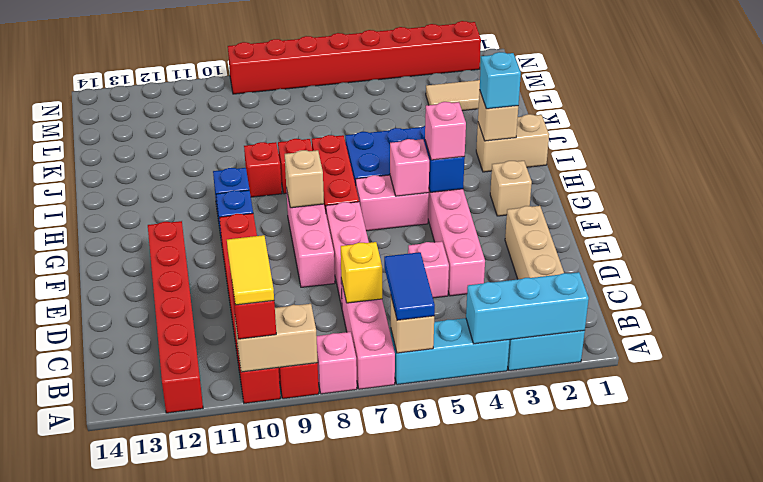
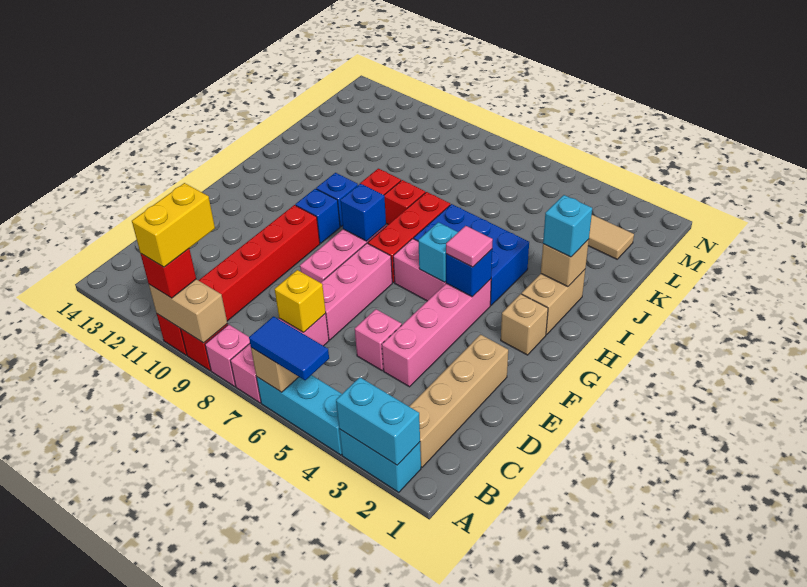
cyan brick A2:A4 level 2 -> cyan brick A2:A3 level 2
blue tile A6:B6 level 3 -> blue tile A5:A6 level 3
yellow tile A10:B10 level 4 -> yellow brick A10:B10 level 4
red brick A12:F12 level 1 -> none
pink brick G4 level 3 -> pink tile G4 level 3
pink brick G5 level 2 -> cyan brick G5 level 2
tan brick G8 level 2 -> blue brick G8 level 2
tan brick I1:I2 level 1 -> tan brick H2:I2 level 1
red brick N2:N9 level 1 -> none

